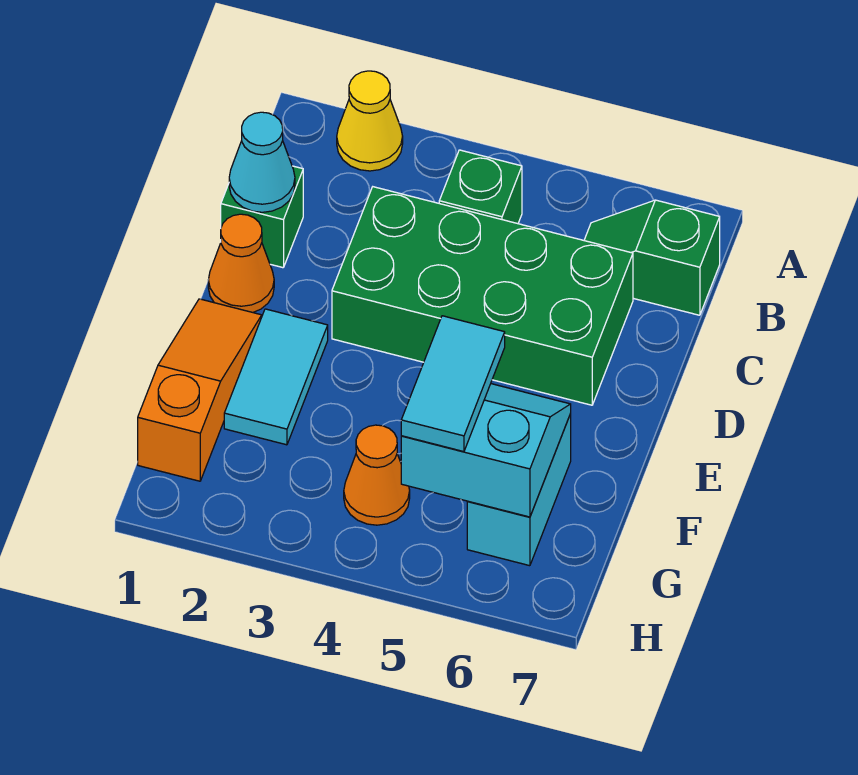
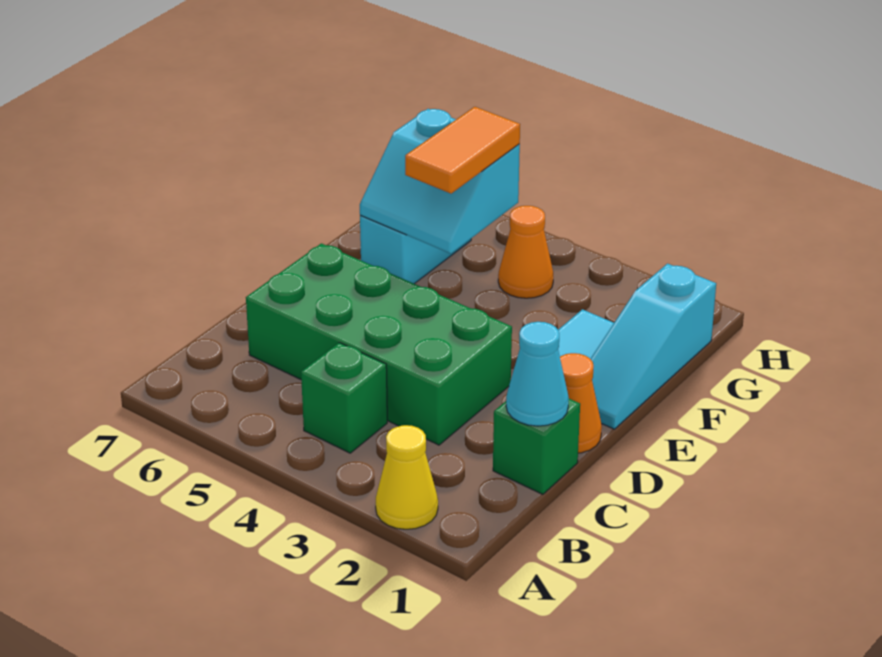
green slope B6:B7 level 1 top 7 -> none
orange slope E1:G1 level 1 top G -> cyan slope E1:G1 level 1 top G
cyan tile F5:G5 level 3 -> orange tile F5:G5 level 3

